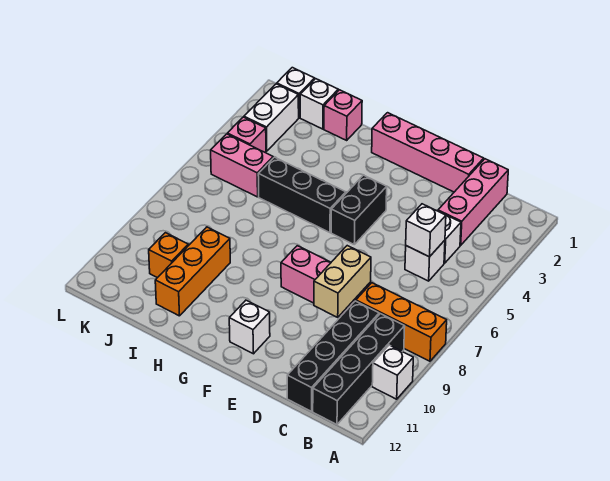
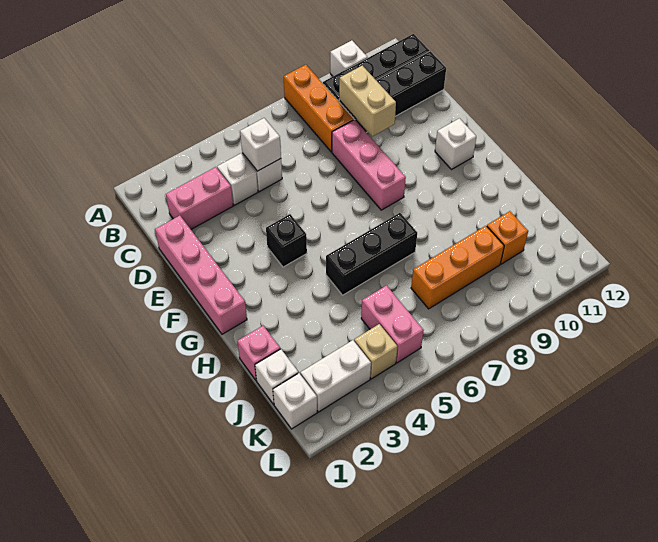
pink brick C1:C3 level 1 -> pink brick C2:C3 level 1
tan brick D8:D9 level 2 -> tan brick C9:D9 level 2
black brick F4:F5 level 1 -> black brick F4 level 1
black brick G5:I5 level 1 -> black brick H5:H7 level 1
orange brick I9:I11 level 1 -> orange brick J7:J9 level 1
pink brick K4 level 1 -> tan brick K4 level 1

